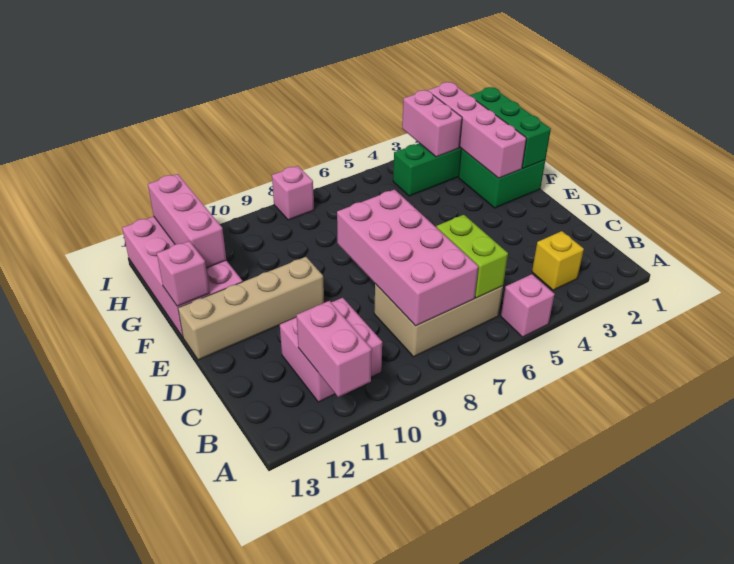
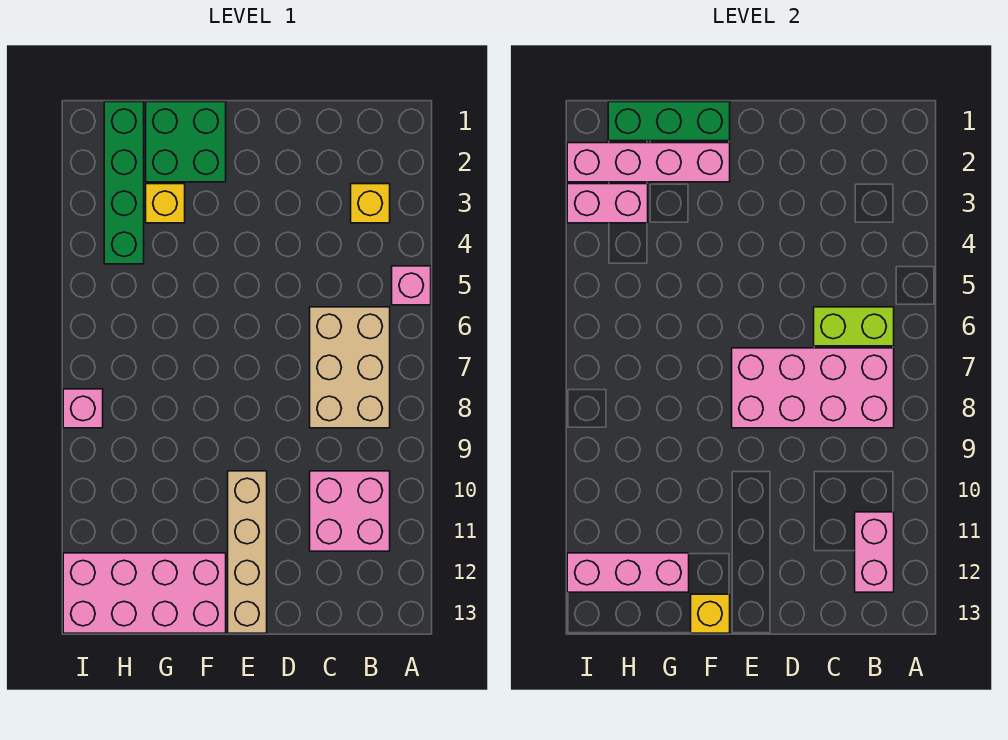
pink brick A11:B11 level 2 -> pink brick B11:B12 level 2
pink brick F13 level 2 -> yellow brick F13 level 2
none -> yellow brick G3 level 1

